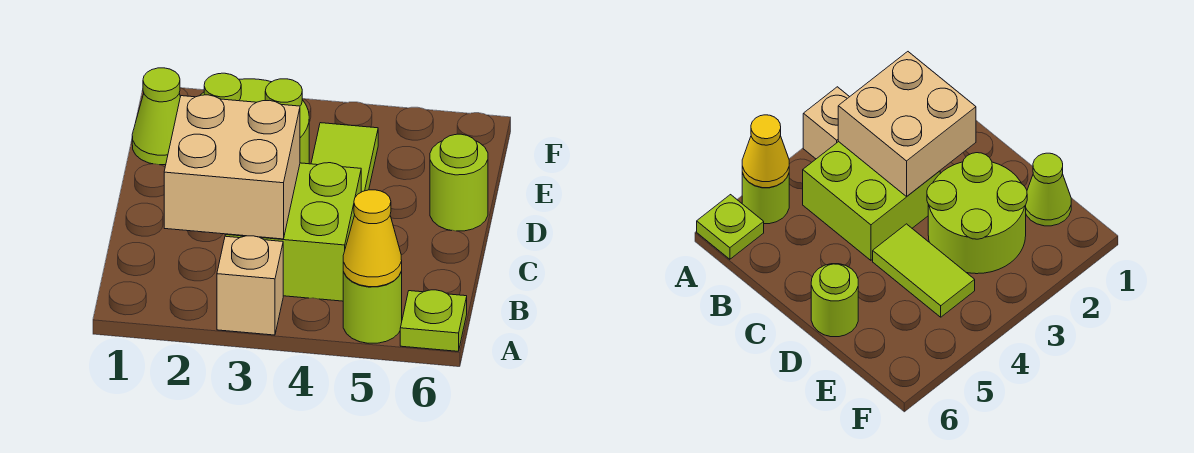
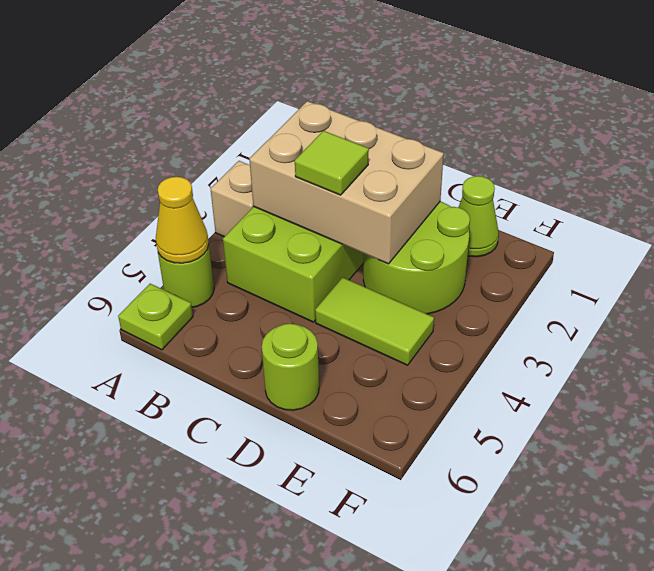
tan brick B2:C3 level 2 -> tan brick B2:D3 level 2
none -> lime tile C3 level 3

